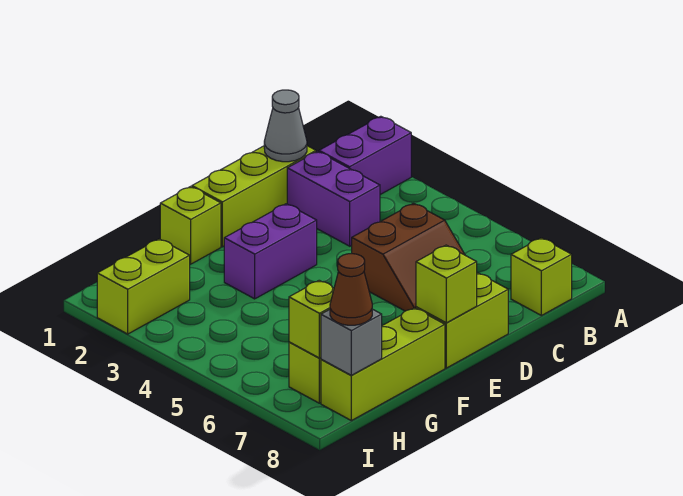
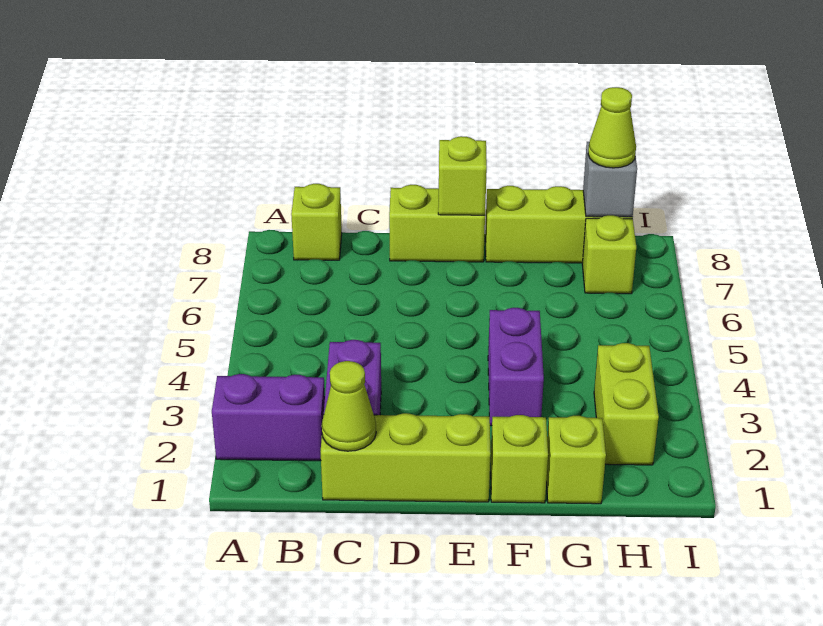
grey cone C1 level 2 -> lime cone C1 level 2
brown slope C5:D6 level 1 top 5 -> none
purple brick E3:F3 level 1 -> purple brick F3:F4 level 1
lime brick H2:I2 level 1 -> lime brick H2:H3 level 1
lime brick H7 level 2 -> lime brick G1 level 1
brown cone H8 level 3 -> lime cone H8 level 3

